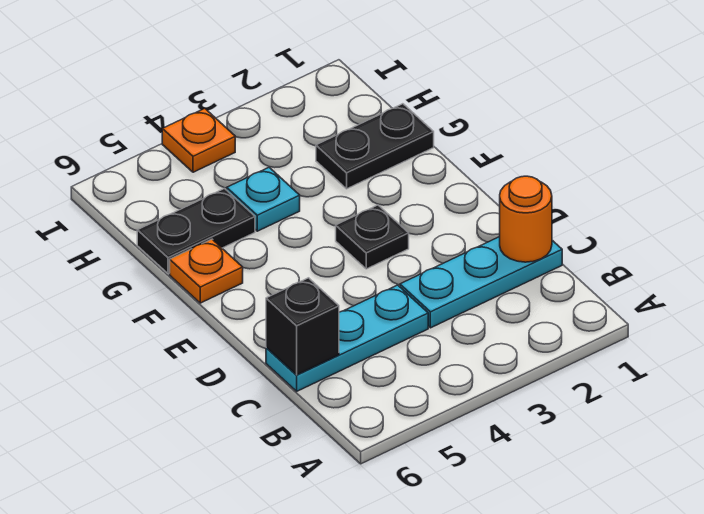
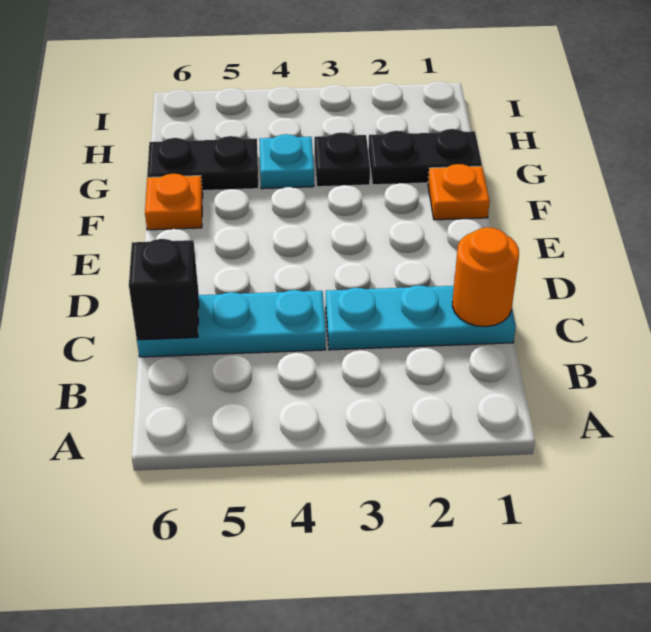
black plate E3 level 1 -> black plate G3 level 1
orange plate I4 level 1 -> orange plate F1 level 1

